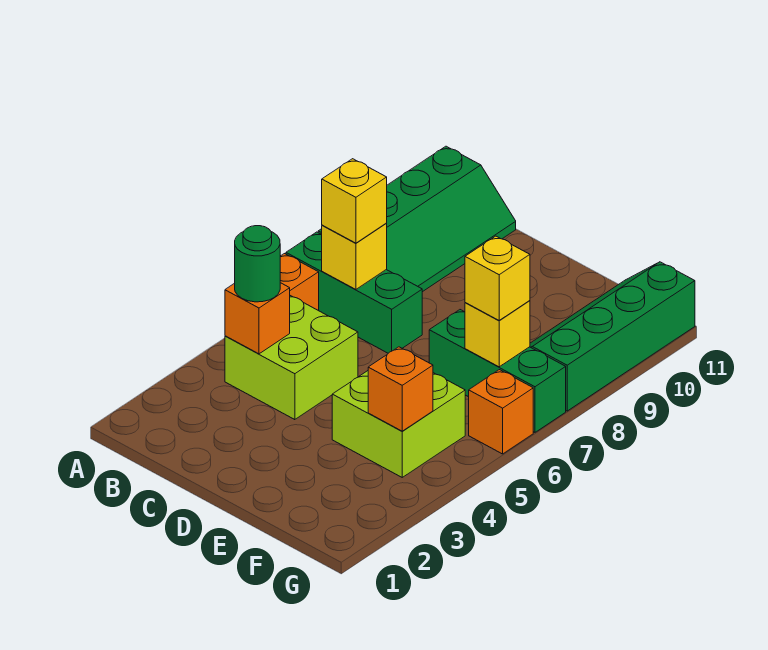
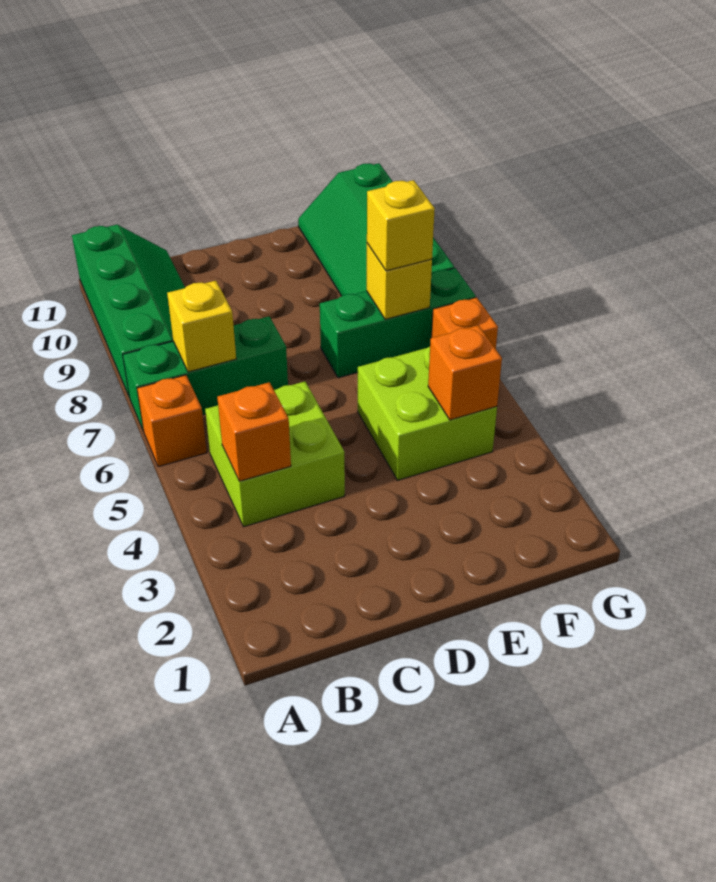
green round brick B4 level 3 -> none
yellow brick B7 level 3 -> none

